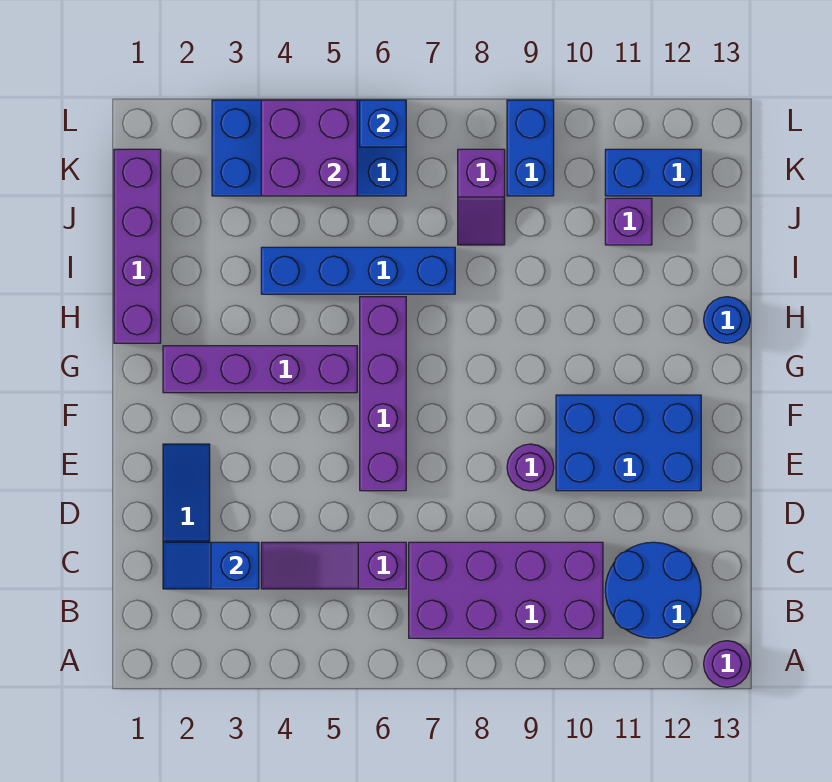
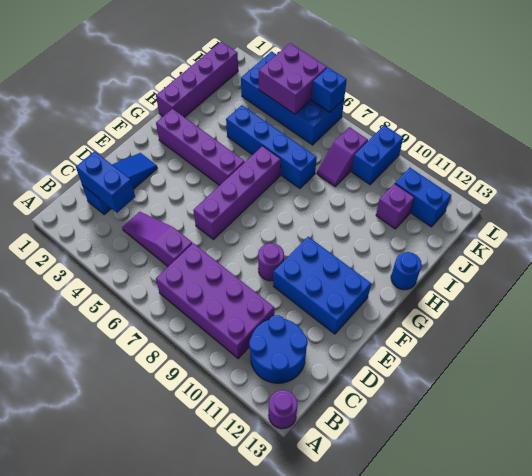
blue slope C2:C3 level 2 top 3 -> blue brick C2:C3 level 2

